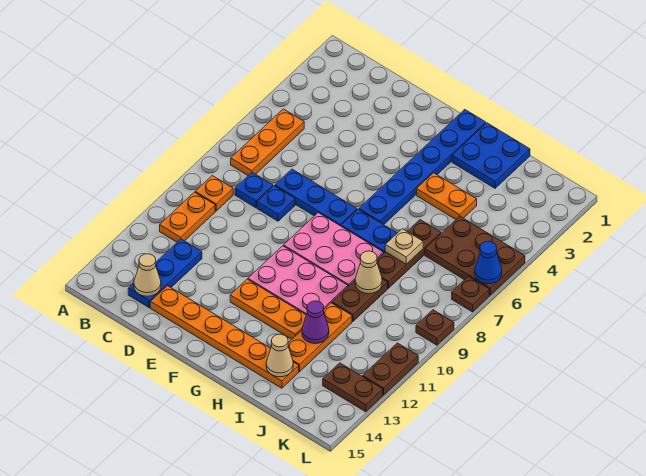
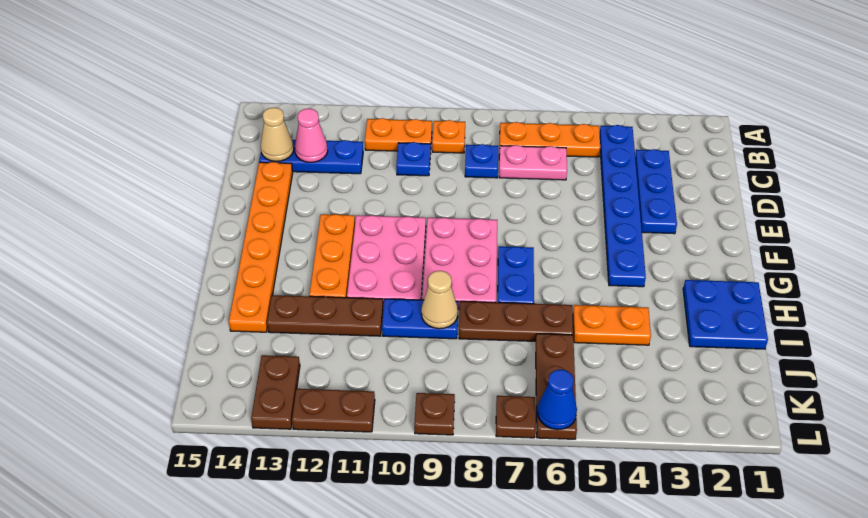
none -> pink plate C6:C7 level 1
none -> pink cone C13 level 2
blue plate D7:F7 level 1 -> blue plate C3:E3 level 1
blue plate D8 level 1 -> blue plate C10 level 1
blue plate G1:G6 level 1 -> blue plate B4:G4 level 1
orange plate H4:I4 level 1 -> orange plate I4:I5 level 1
tan plate I7 level 2 -> none
brown plate I9:I10 level 1 -> blue plate I9:I10 level 1
orange plate I11:I13 level 1 -> brown plate I11:I13 level 1
purple cone I12 level 2 -> none
tan cone I14 level 2 -> none
brown plate J5:L6 level 1 -> brown plate J6:L6 level 1

